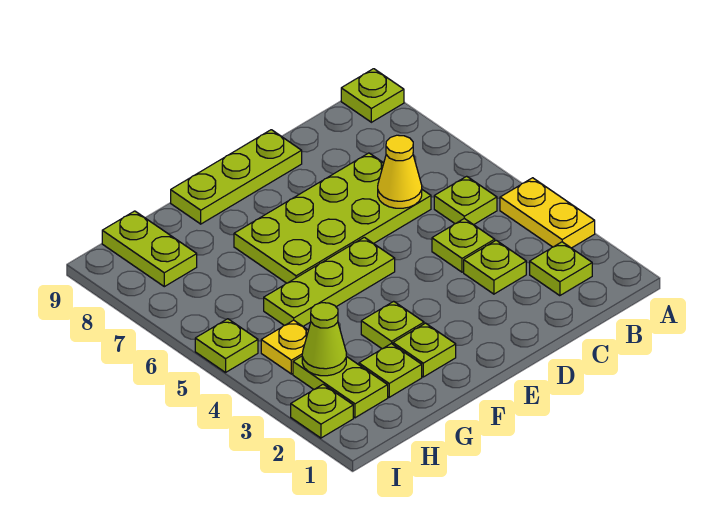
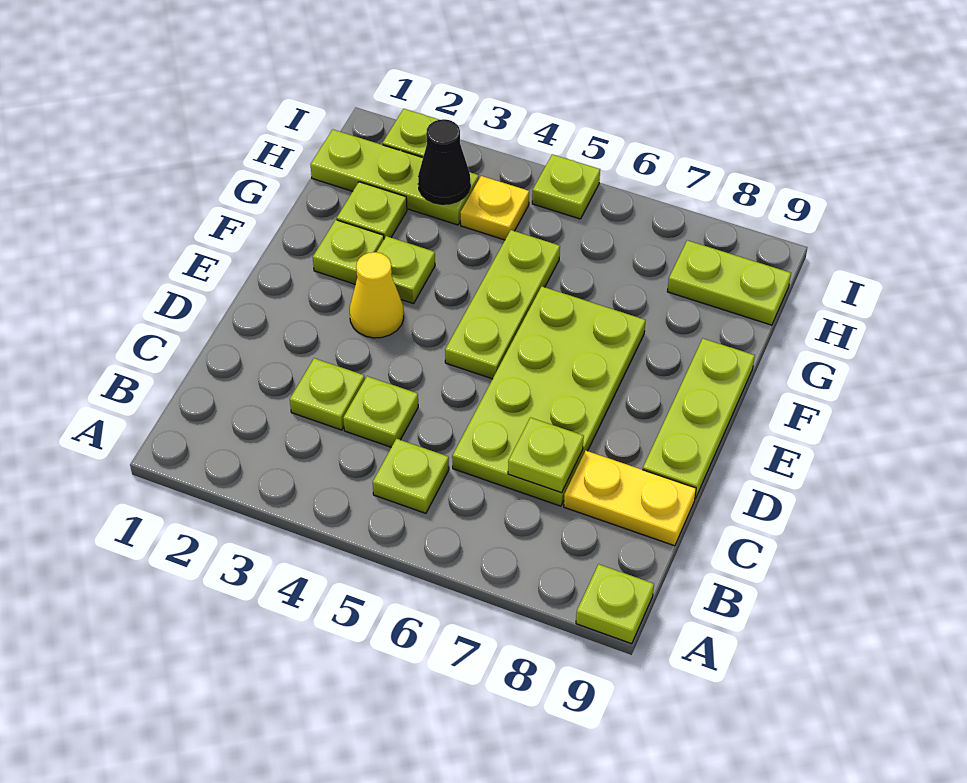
yellow plate A3:A4 level 1 -> yellow plate C8:C9 level 1
lime plate B2 level 1 -> lime plate C7 level 2
yellow cone C6 level 2 -> yellow cone E3 level 1
lime plate H2:H3 level 1 -> lime plate H1:H3 level 1
lime cone H3 level 2 -> black cone H3 level 2

